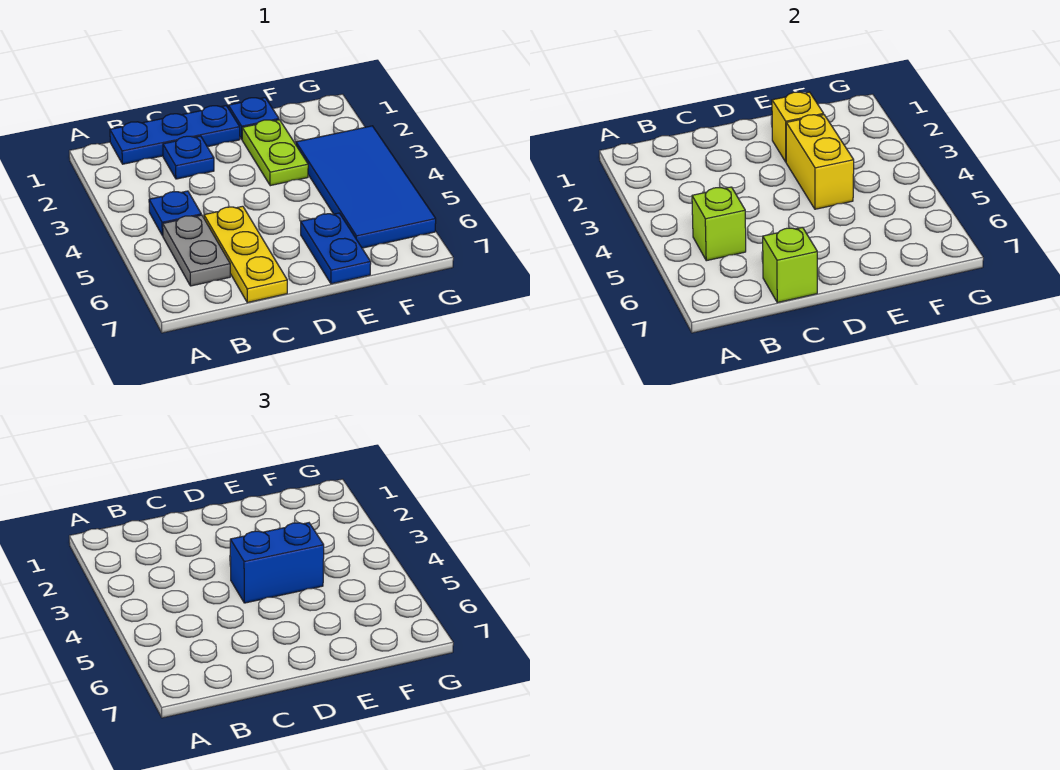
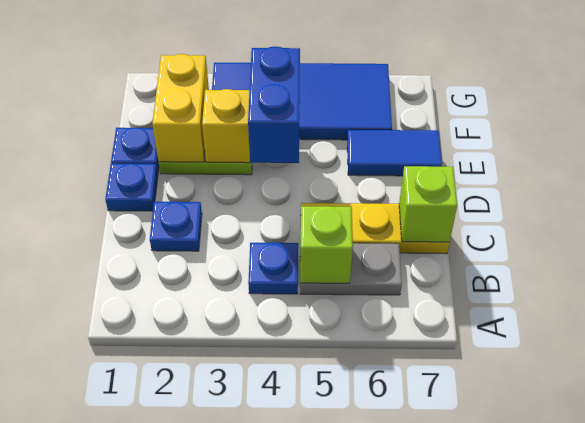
blue plate B1:D1 level 1 -> blue plate D1 level 1
yellow brick E2 level 2 -> yellow brick E2:F2 level 2
blue plate E6:E7 level 1 -> blue tile E6:E7 level 1

